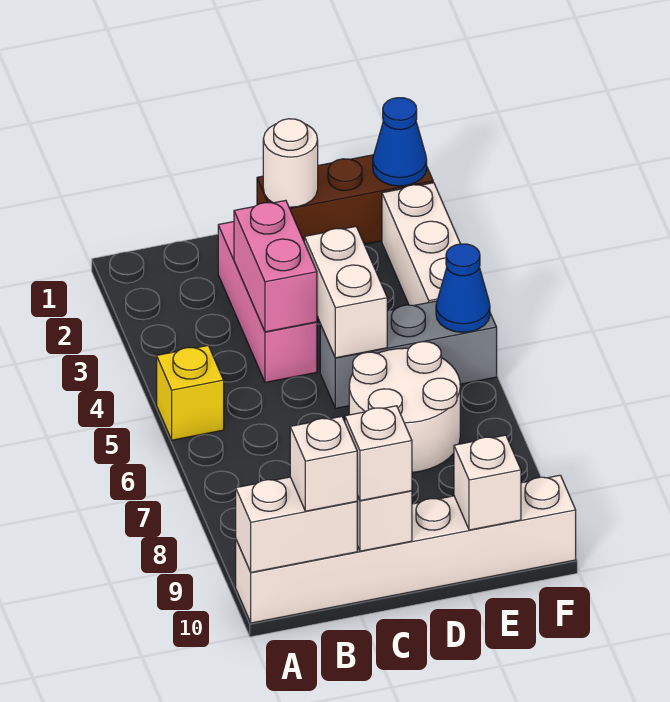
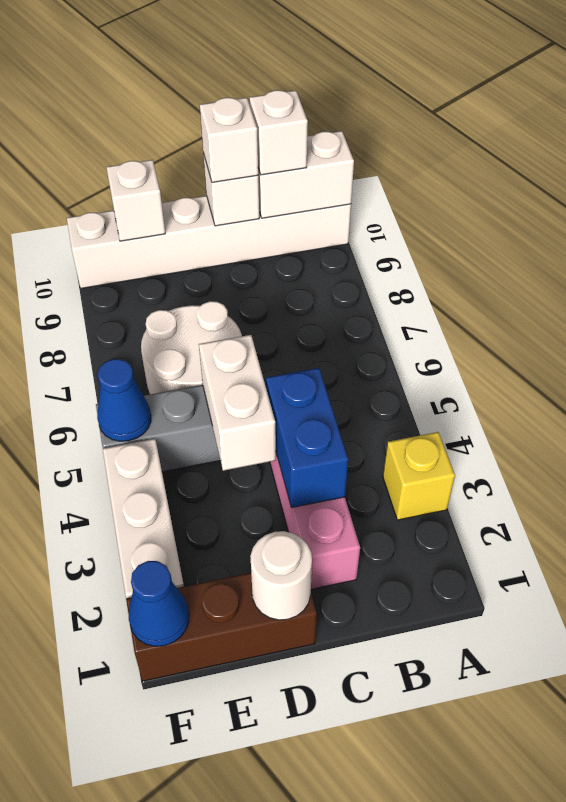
yellow brick A5 level 1 -> yellow brick A3 level 1
pink brick C3:C4 level 2 -> blue brick C3:C4 level 2

